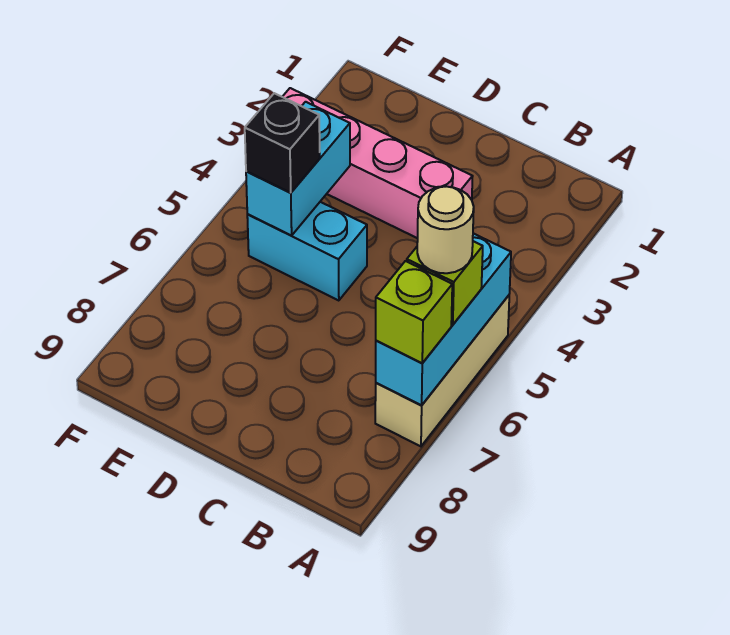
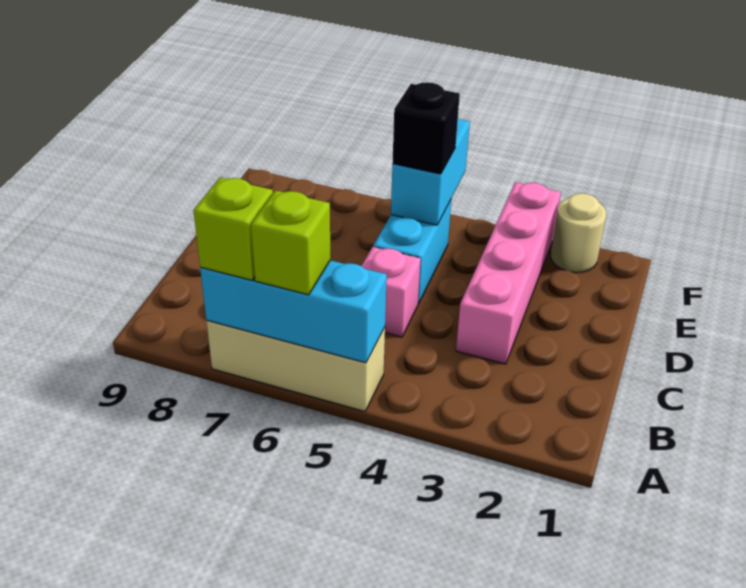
tan round brick A6 level 4 -> tan round brick F2 level 1
none -> pink brick C5 level 1
cyan brick E4:E5 level 2 -> cyan brick E5:F5 level 2

